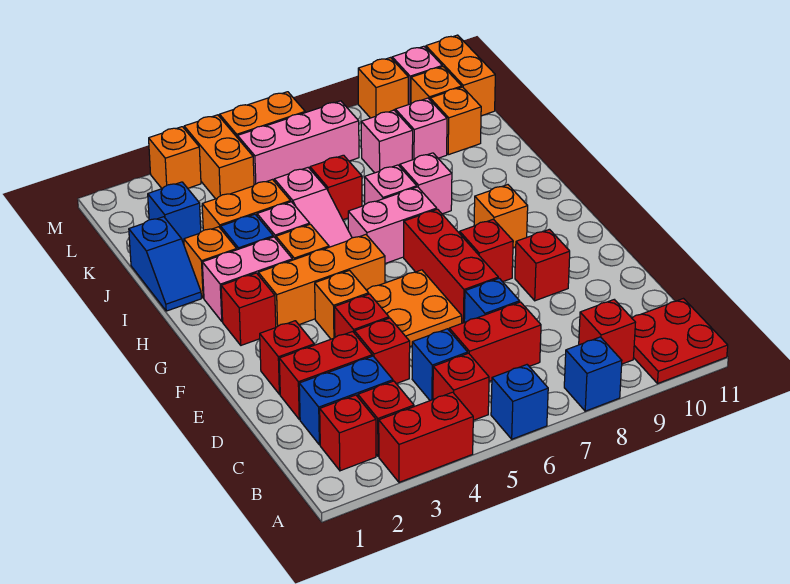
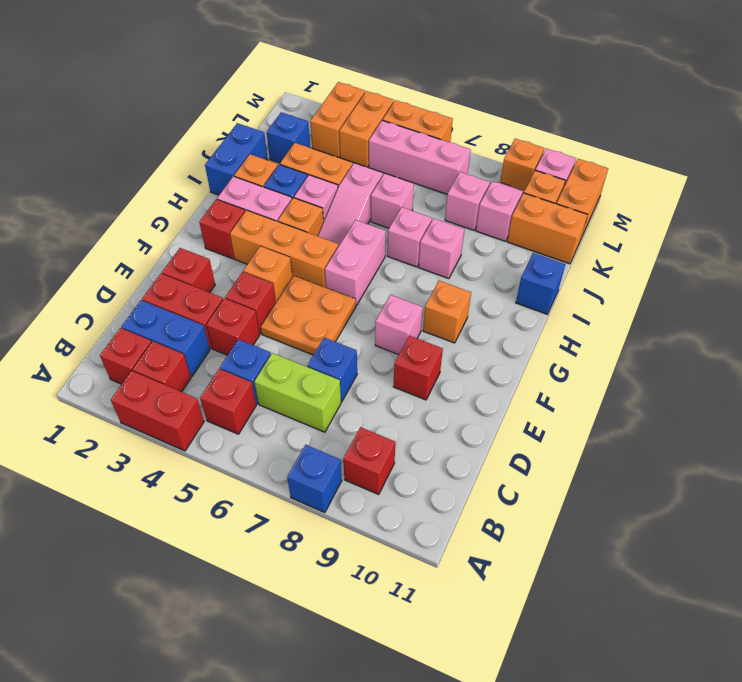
blue brick A6 level 1 -> blue brick I11 level 1
red plate A10:B11 level 1 -> none
red brick C6:C7 level 1 -> lime brick C6:C7 level 1
red brick E7:G7 level 1 -> none
red brick F8 level 1 -> pink brick F8 level 1
pink brick H6:H7 level 1 -> pink brick G6:H6 level 1
blue slope I1:J1 level 1 top J -> blue brick I1:J1 level 1
red brick J6 level 1 -> pink brick J6 level 1
orange brick K10 level 1 -> orange brick K10:K11 level 1
orange brick M3 level 1 -> orange brick L3:M3 level 1

